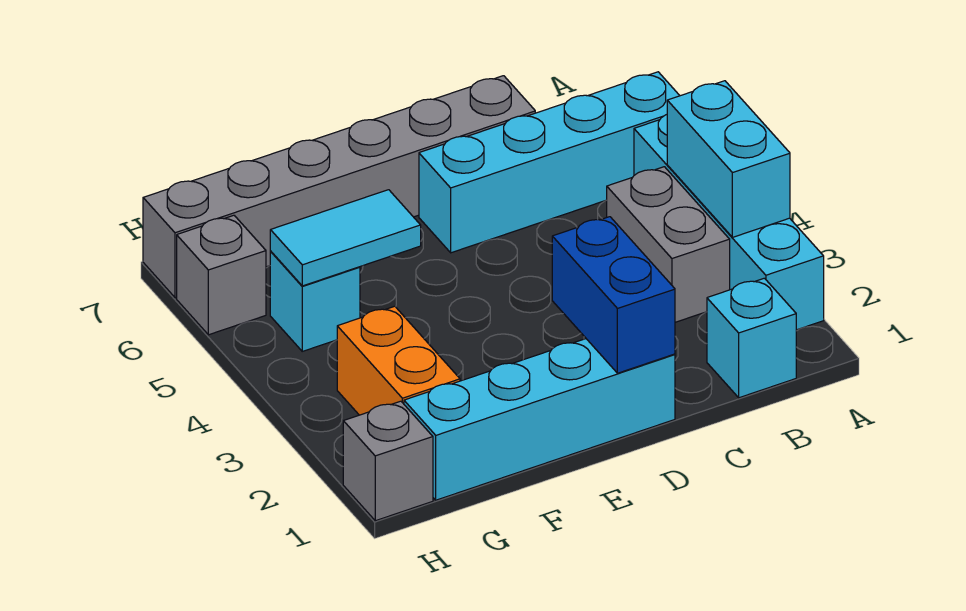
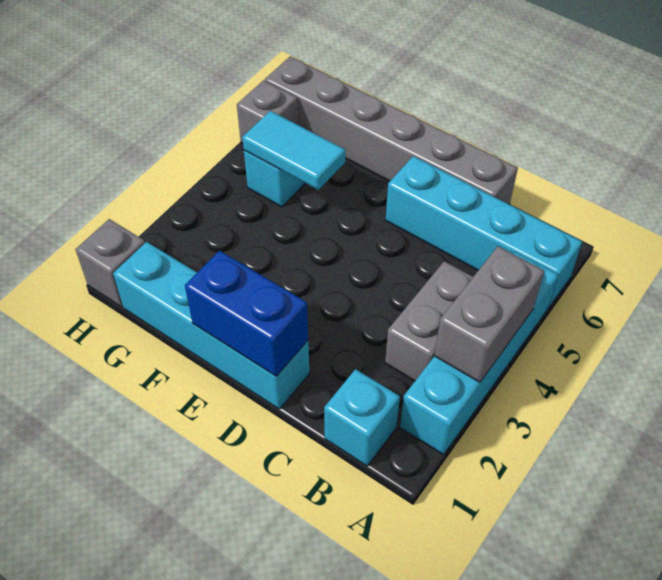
cyan brick A3:A4 level 2 -> grey brick A3:A4 level 2
blue brick D1:D2 level 2 -> blue brick D1:E1 level 2
orange brick G2:G3 level 1 -> none

